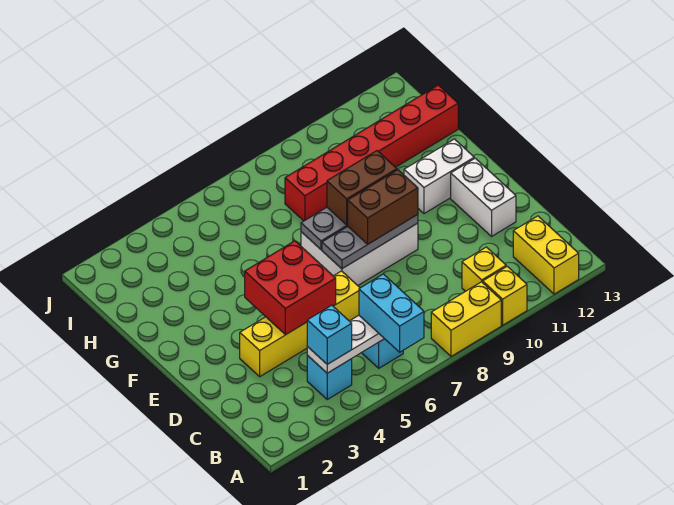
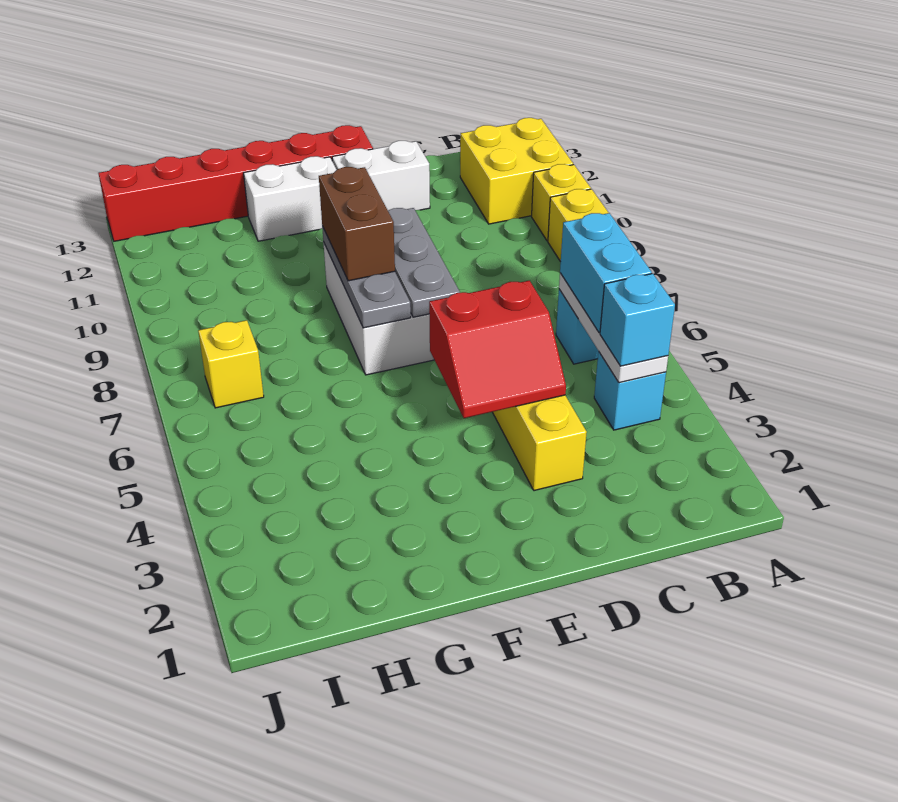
cyan brick A6:B6 level 3 -> cyan brick B5:B6 level 3
yellow brick A12:B12 level 1 -> yellow brick A11:B12 level 1
yellow brick B10 level 1 -> yellow brick I7 level 1
red brick D4:E5 level 2 -> red slope D4:E5 level 2 top 5
brown brick E8:E9 level 3 -> none
white brick F11:F12 level 1 -> white brick F12:G12 level 1
red brick H8:H13 level 1 -> red brick E13:J13 level 1

